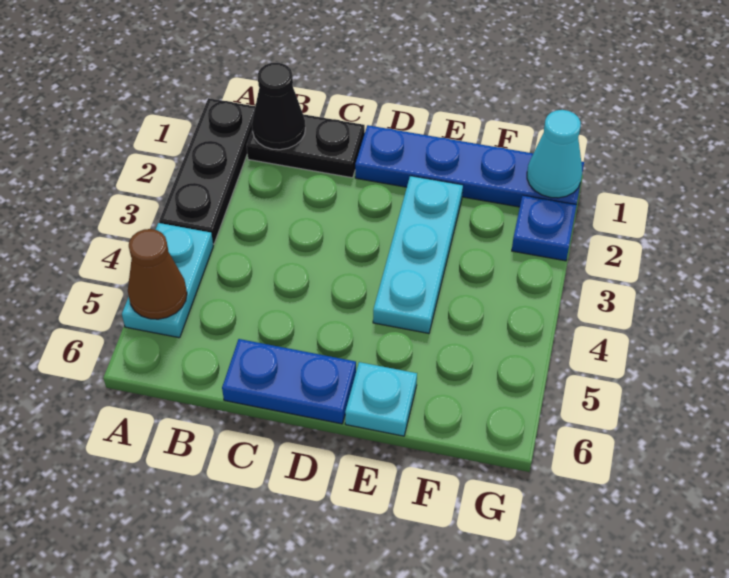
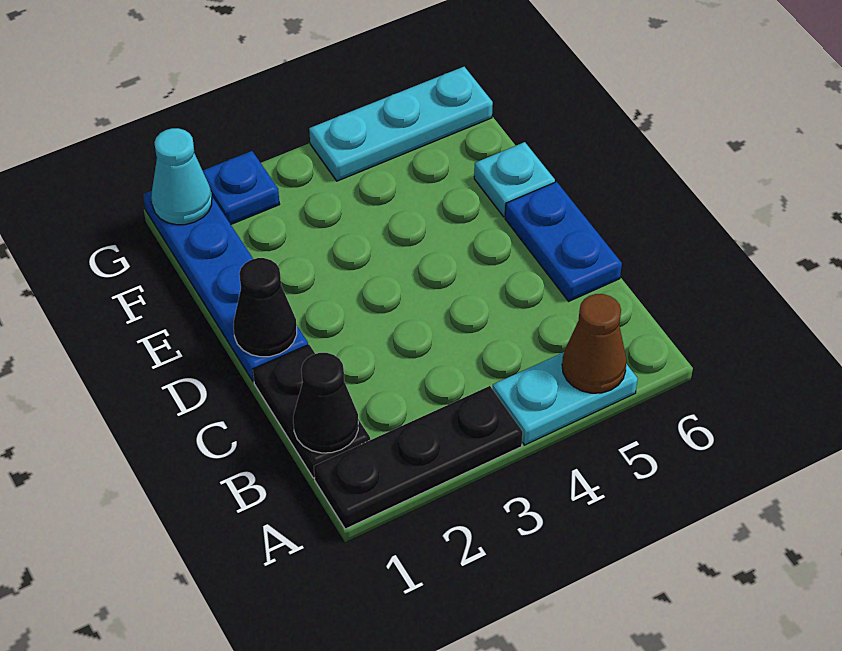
none -> black cone D1 level 2
cyan plate E2:E4 level 1 -> cyan plate G4:G6 level 1

